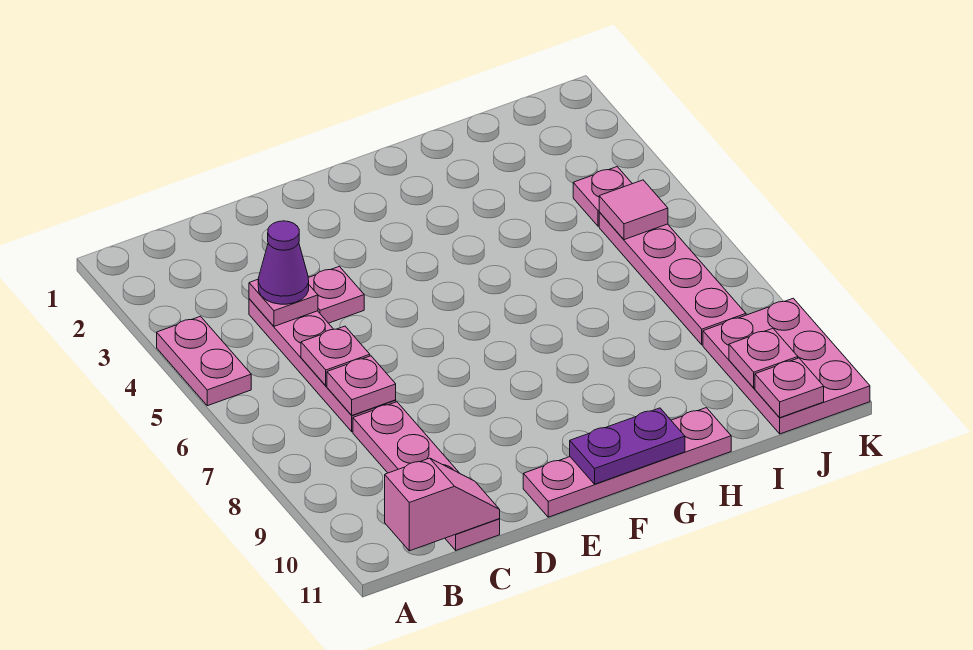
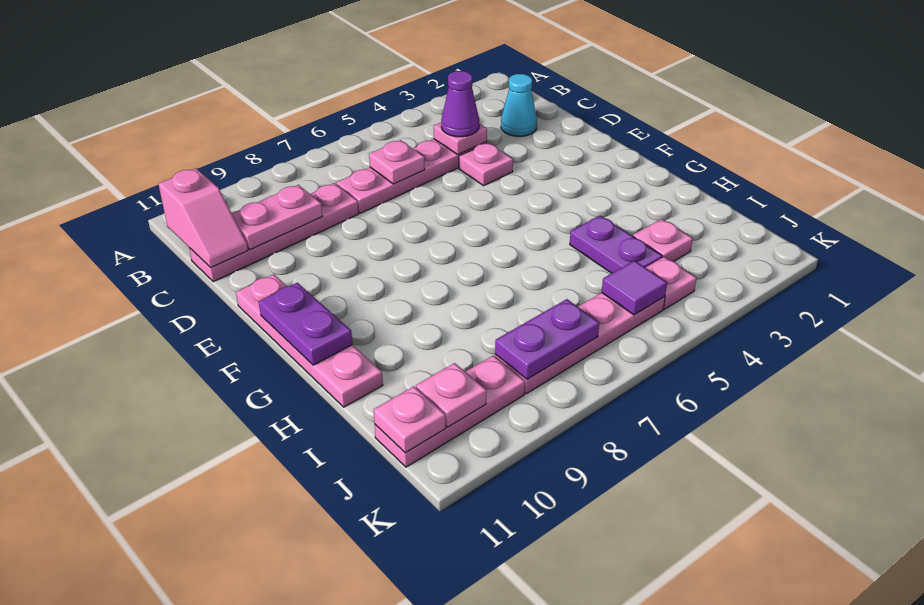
pink plate A4:A5 level 1 -> pink plate C9:C10 level 2
none -> cyan cone C2 level 1
pink plate C7 level 2 -> pink plate I3 level 1
none -> purple plate H4:I4 level 1
pink tile J5 level 2 -> purple tile J5 level 2
none -> purple plate J7:J8 level 2
pink plate J9:K11 level 1 -> pink plate J9:J11 level 1

